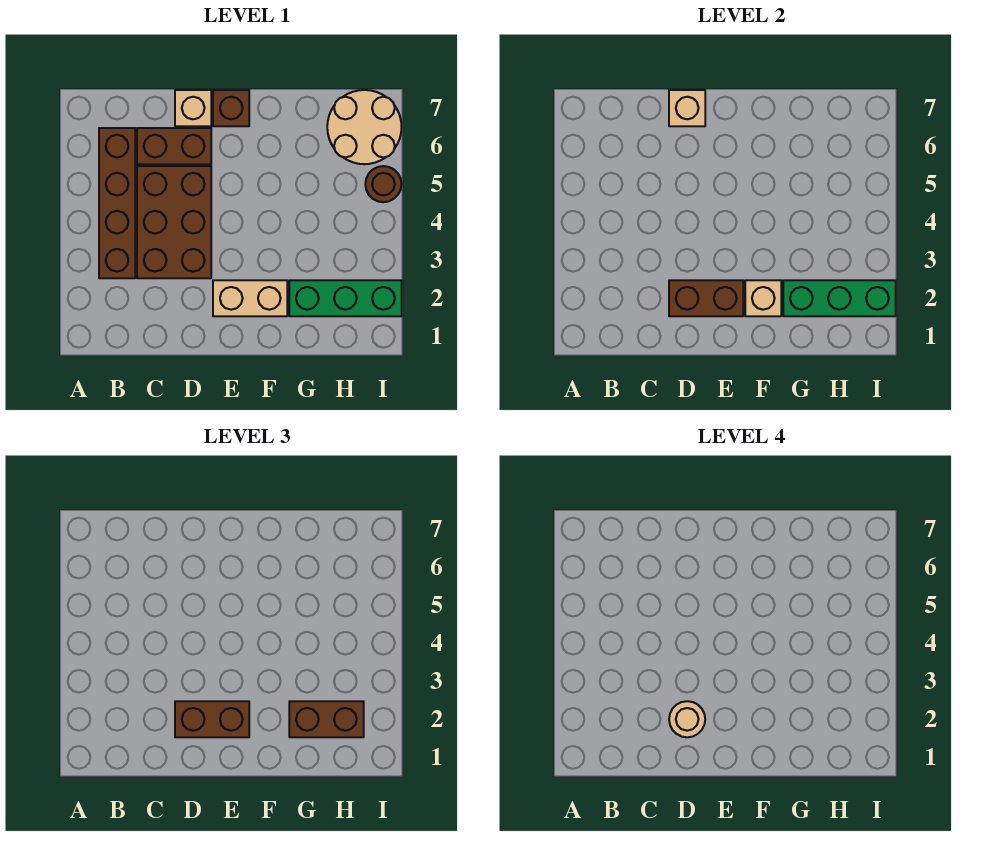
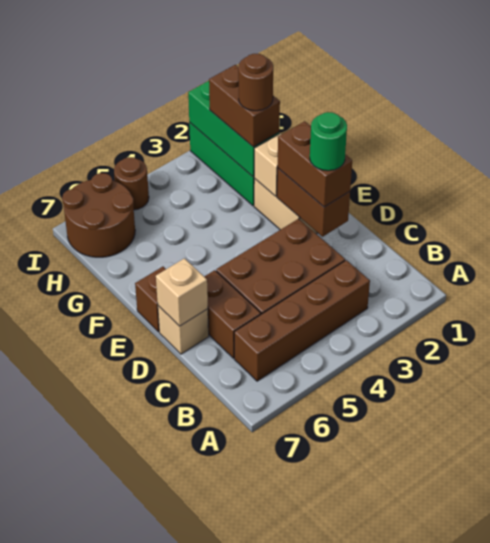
tan round brick D2 level 4 -> green round brick D2 level 4
none -> brown round brick G2 level 4
tan round brick H6:I7 level 1 -> brown round brick H6:I7 level 1

